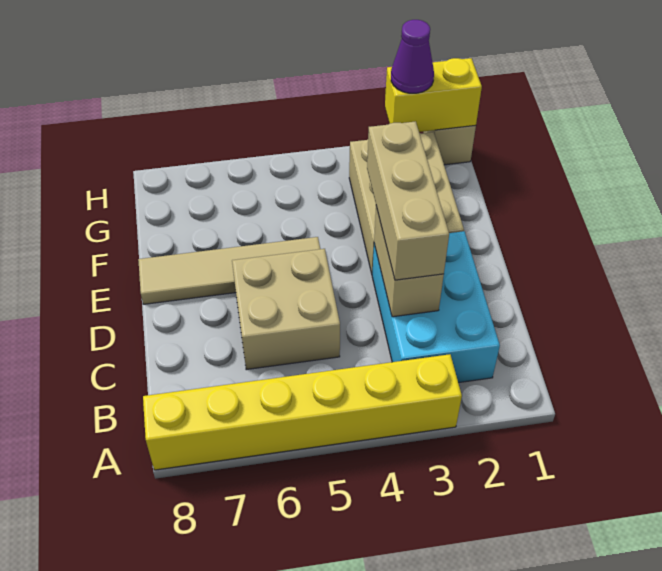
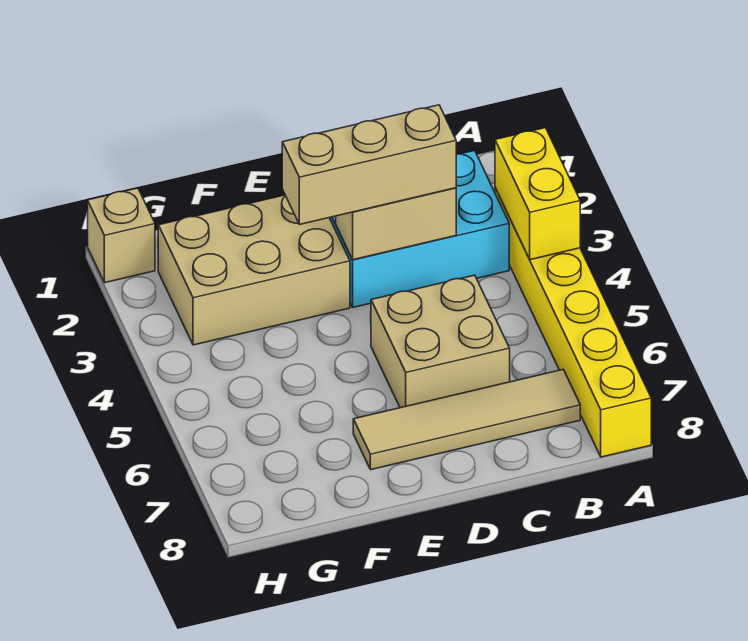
tan tile E5:E8 level 1 -> tan tile B7:E7 level 1
yellow brick H1:H2 level 2 -> yellow brick A3:A4 level 2
purple cone H2 level 3 -> none

